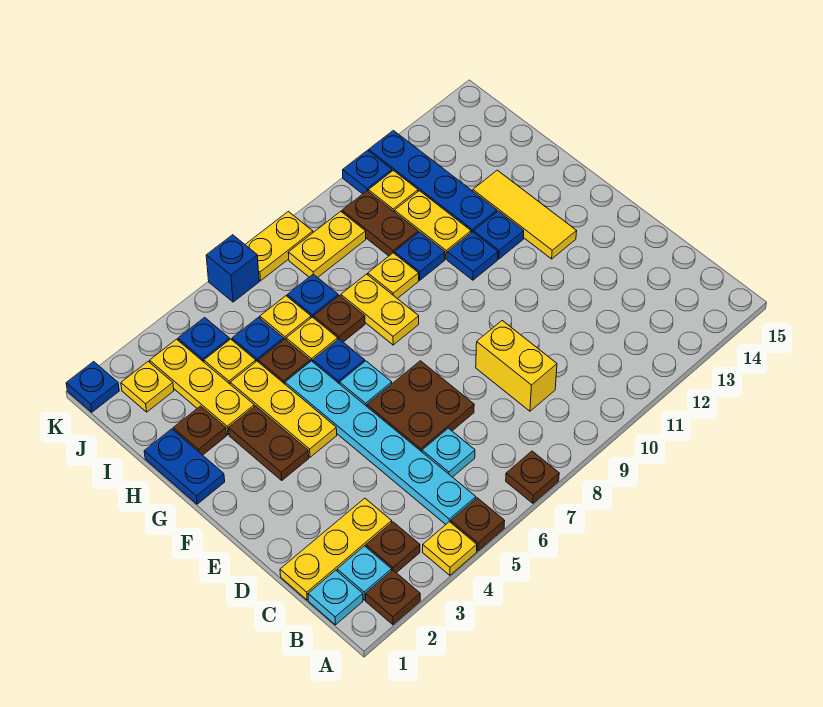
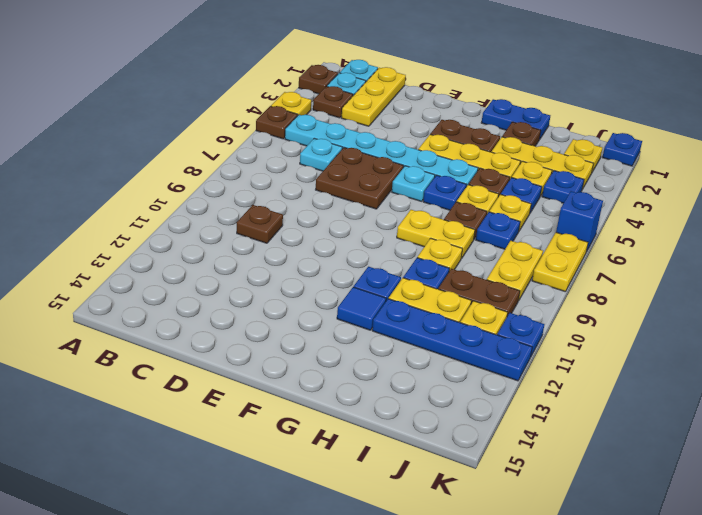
brown plate A7 level 1 -> brown plate C10 level 1
yellow brick C9:D9 level 1 -> none
yellow tile F13:H13 level 1 -> none
blue plate G12 level 1 -> blue tile G12 level 1

